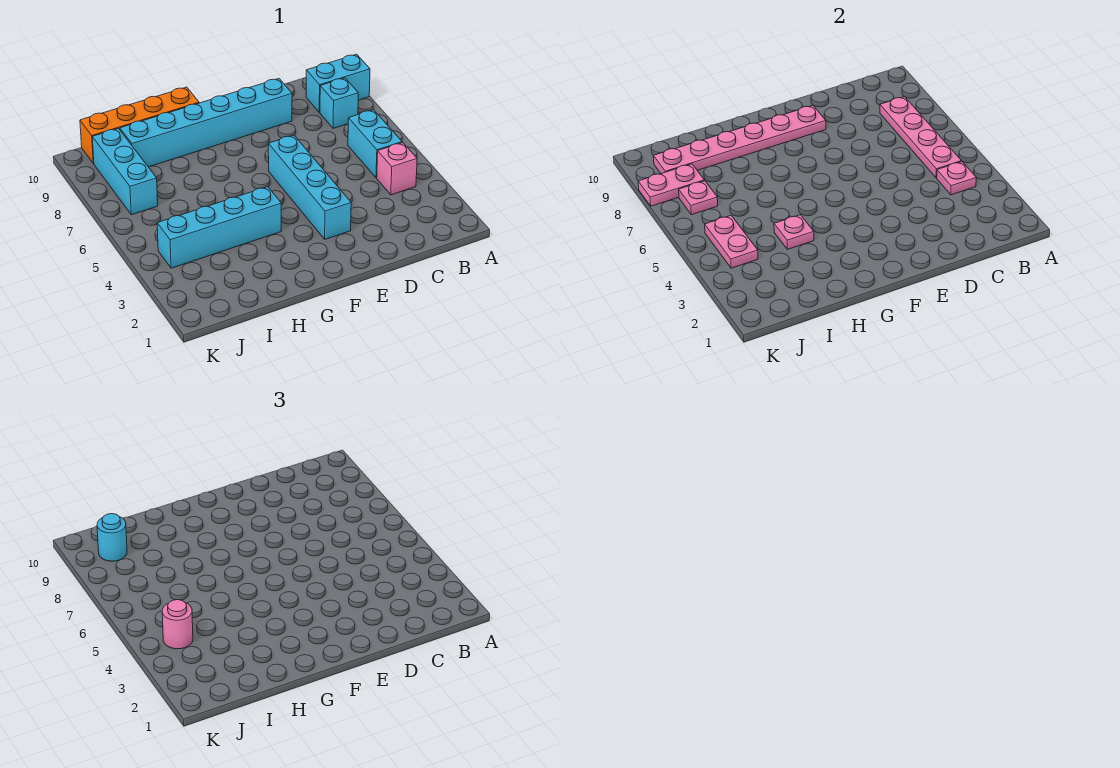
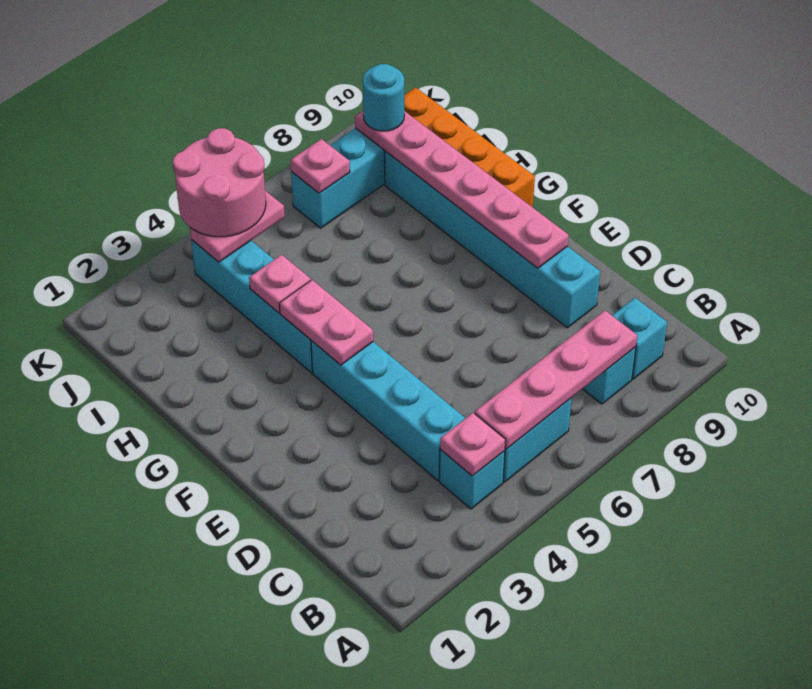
cyan brick A9:B9 level 1 -> cyan brick B9 level 1
pink brick B4 level 1 -> cyan brick B4 level 1
cyan brick E3:E6 level 1 -> cyan brick C4:F4 level 1
pink round brick J4 level 3 -> pink round brick J4:K5 level 3
pink plate J8:K8 level 2 -> pink plate F4:G4 level 2

